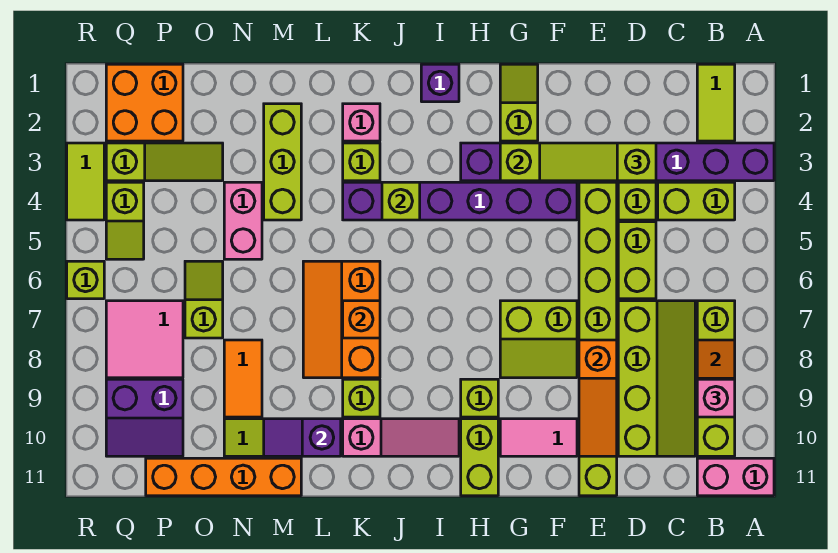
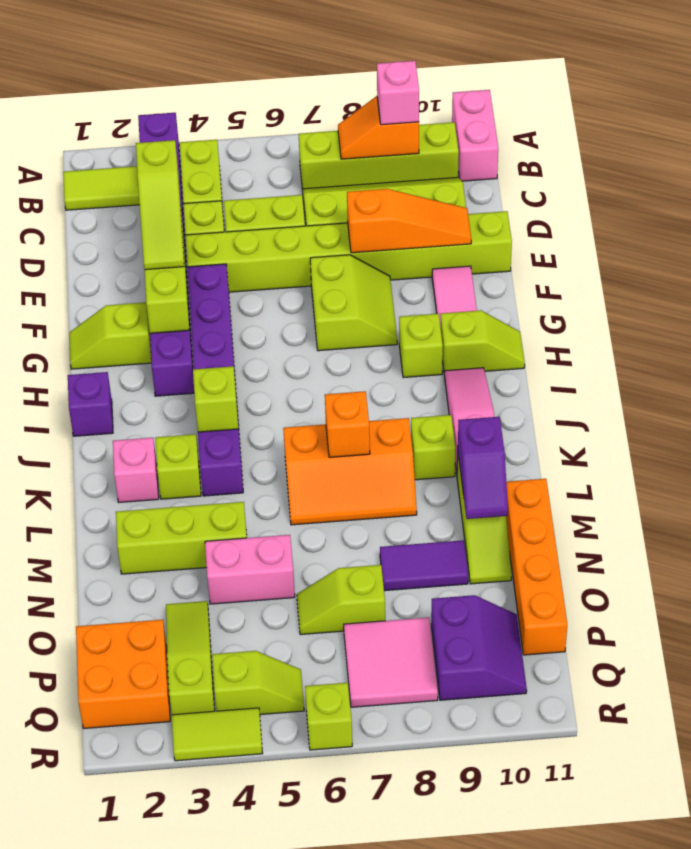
lime brick H10:H11 level 1 -> lime slope H10:H11 level 1 top 10
orange tile N8:N9 level 1 -> purple tile N8:N9 level 1

